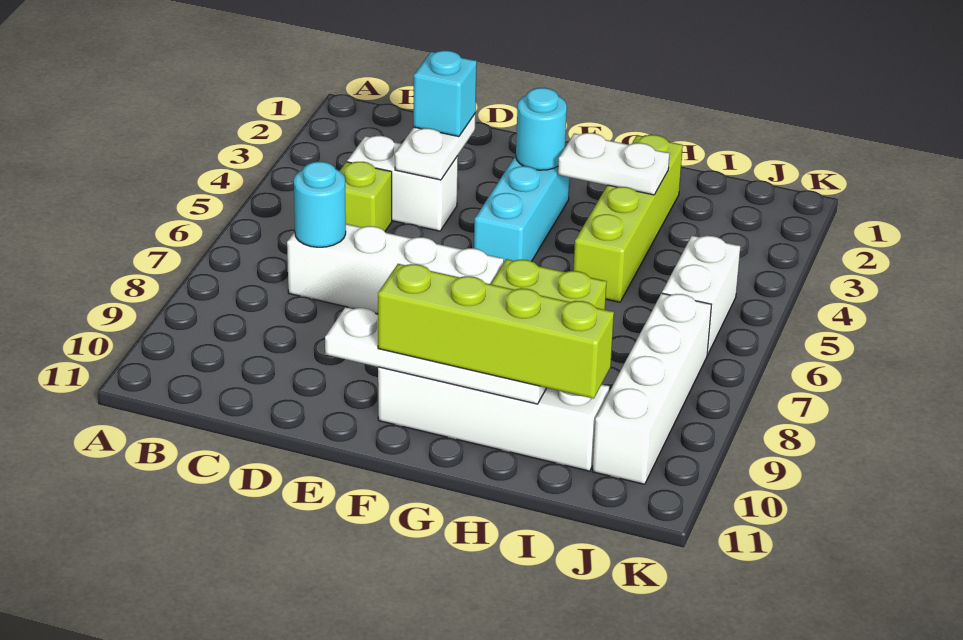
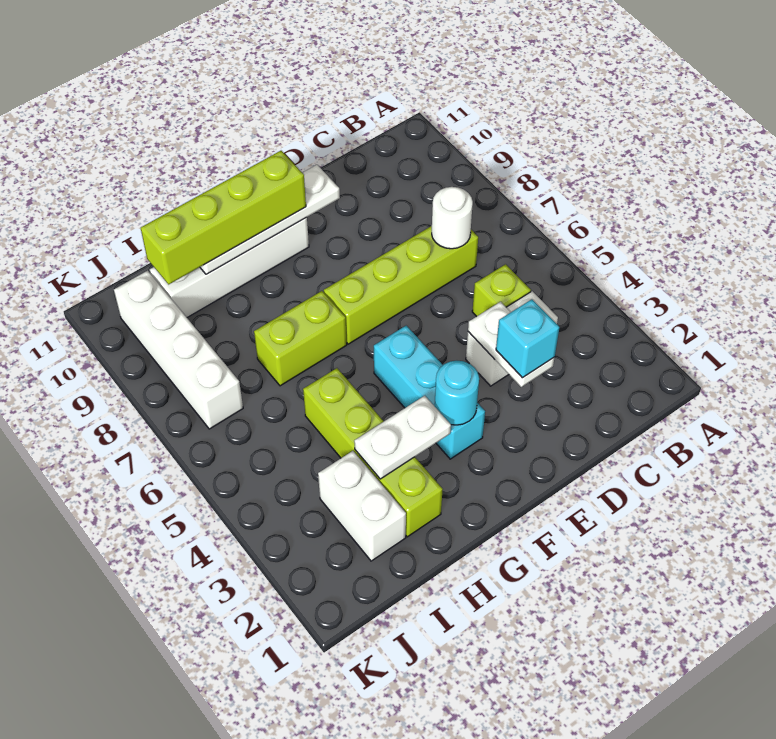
white brick C7:F7 level 1 -> lime brick C7:F7 level 1
cyan round brick C7 level 2 -> white round brick C7 level 2
white brick J5:J6 level 1 -> white brick I2:I3 level 1

